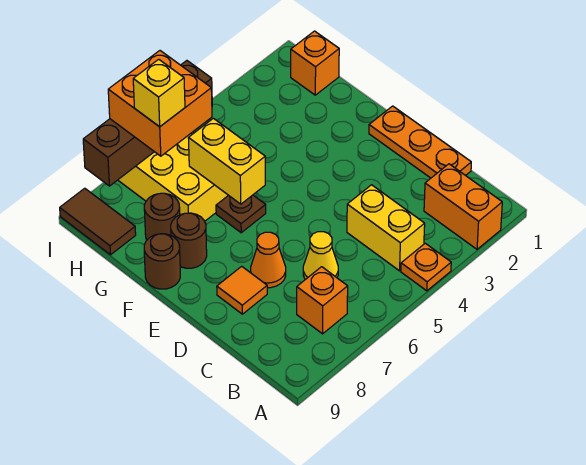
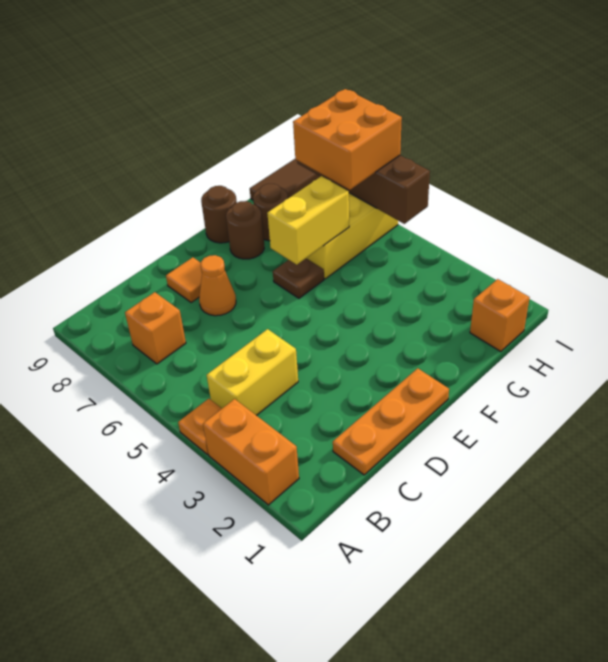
orange brick A2:B2 level 1 -> orange brick A2:A3 level 1
yellow cone C6 level 1 -> none
yellow brick H7 level 4 -> none

